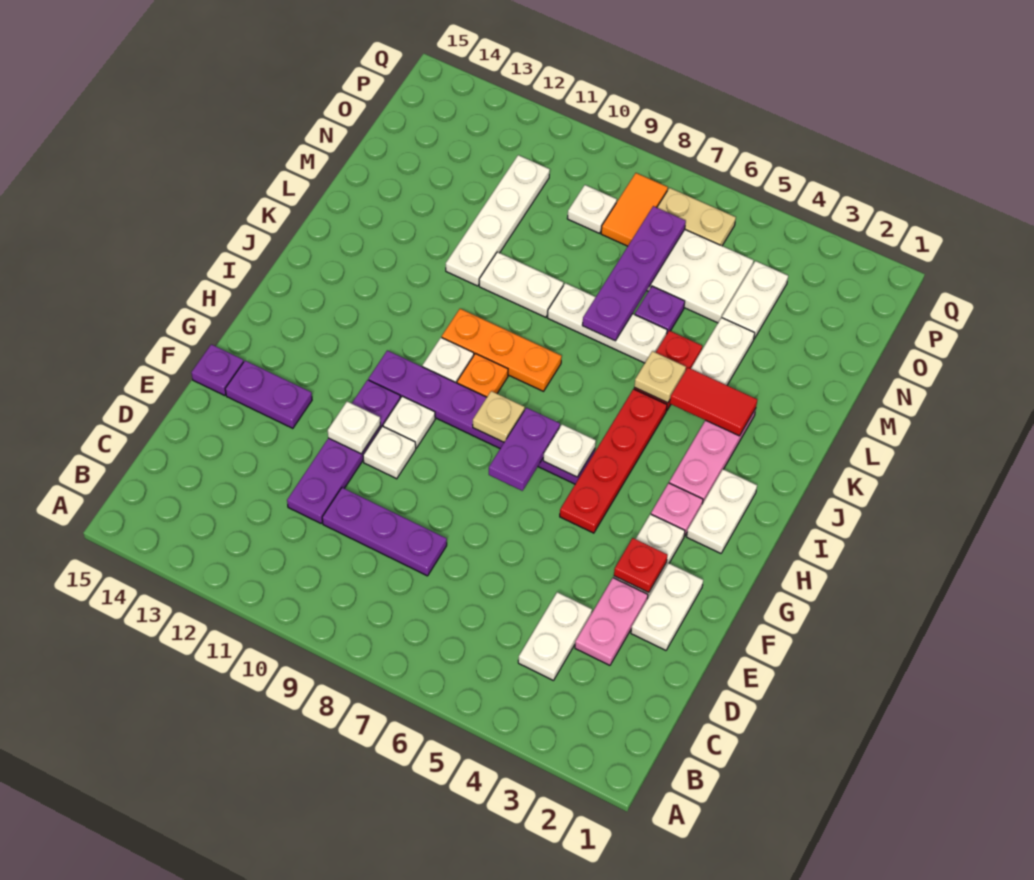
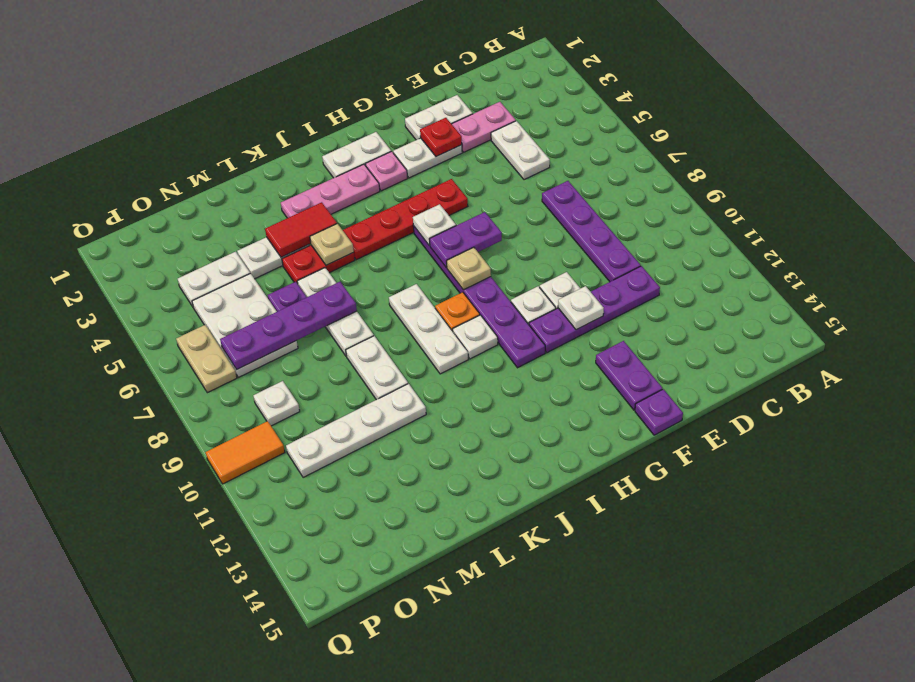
white plate C4:D4 level 1 -> white plate D4:D5 level 1
purple plate D8:D10 level 1 -> purple plate D7:D10 level 1
orange plate J8:J10 level 1 -> white plate J8:J10 level 1
red tile K3:K4 level 2 -> red tile K4:L4 level 2
orange tile O8:P8 level 1 -> orange tile P10:Q10 level 1

